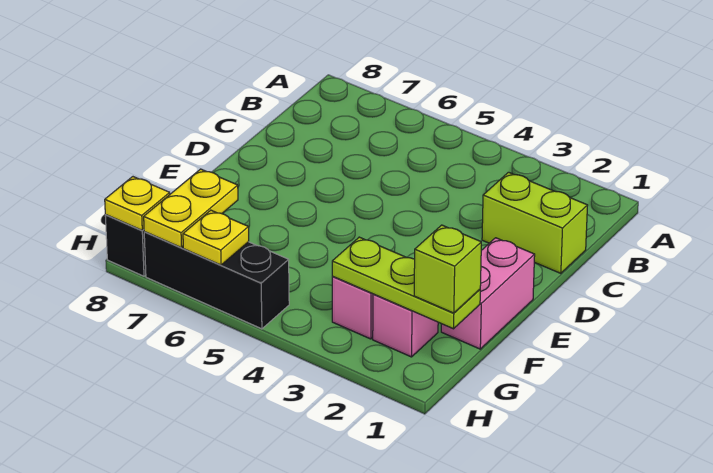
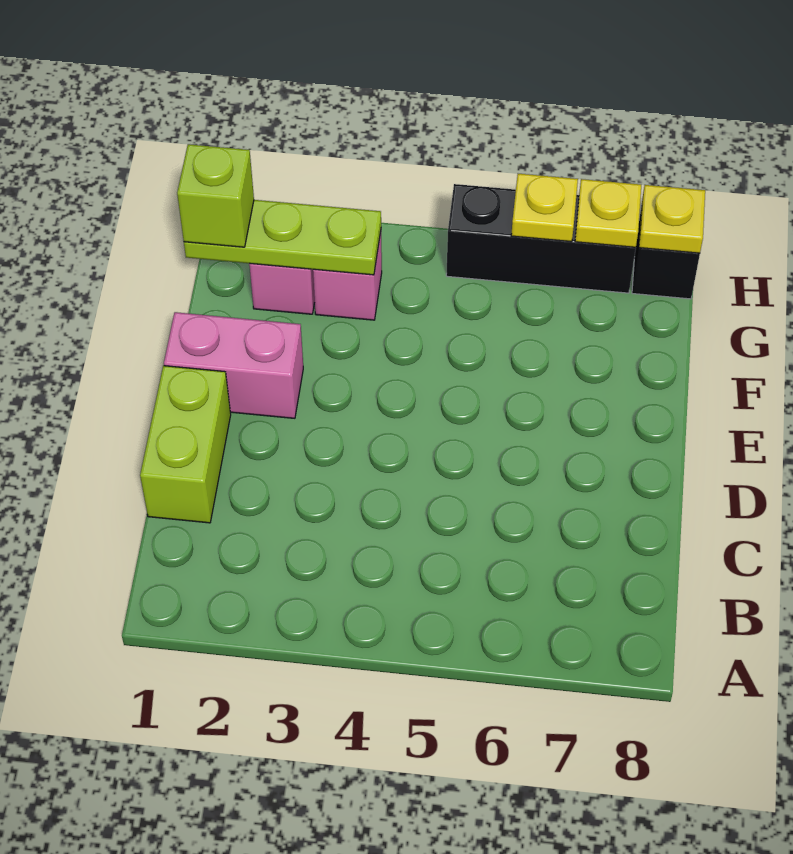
lime brick C1:C2 level 1 -> lime brick C1:D1 level 1
pink brick E1:F1 level 1 -> pink brick E1:E2 level 1
yellow plate G7:H7 level 2 -> yellow plate H7 level 2

